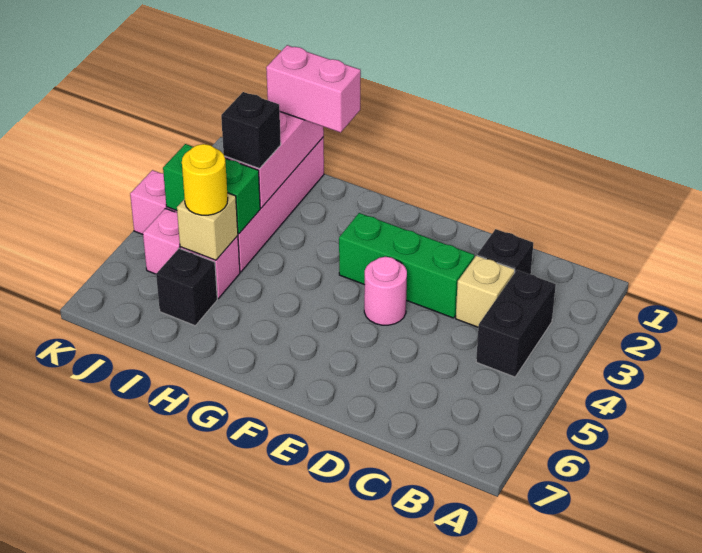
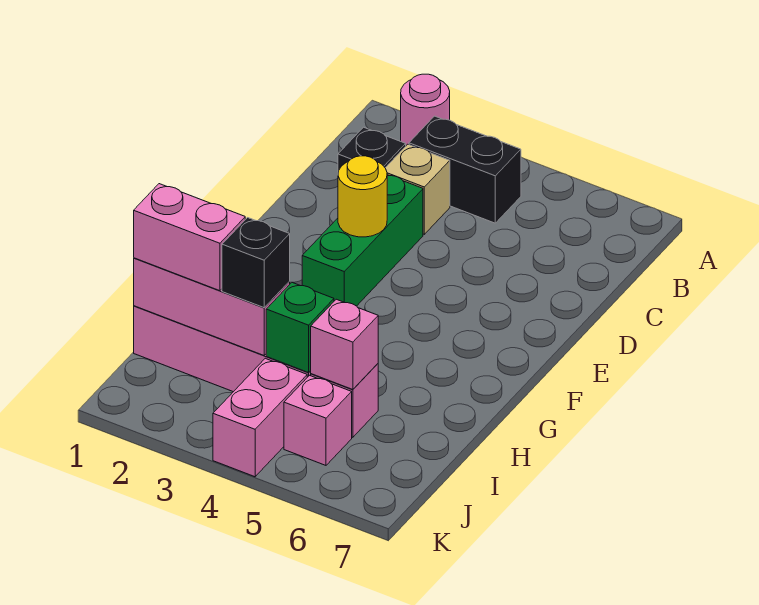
pink round brick E4 level 1 -> pink round brick A2 level 1
pink brick H1:I1 level 3 -> pink brick I1:I2 level 3
green brick I4:J4 level 2 -> green brick I4 level 2
tan brick I5 level 2 -> pink brick I5 level 2
yellow round brick I5 level 3 -> yellow round brick E3 level 2
black brick I6 level 1 -> none

